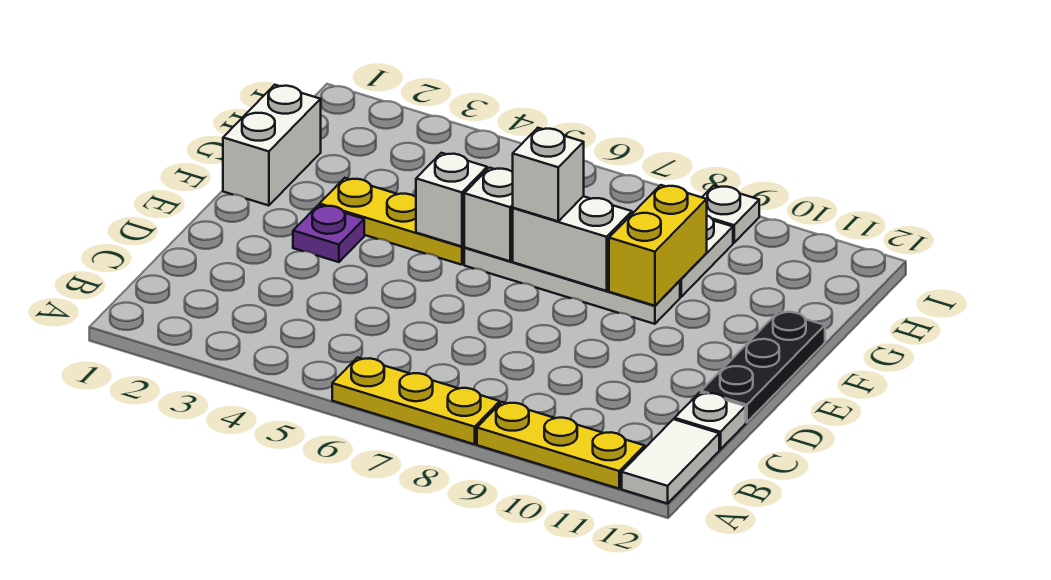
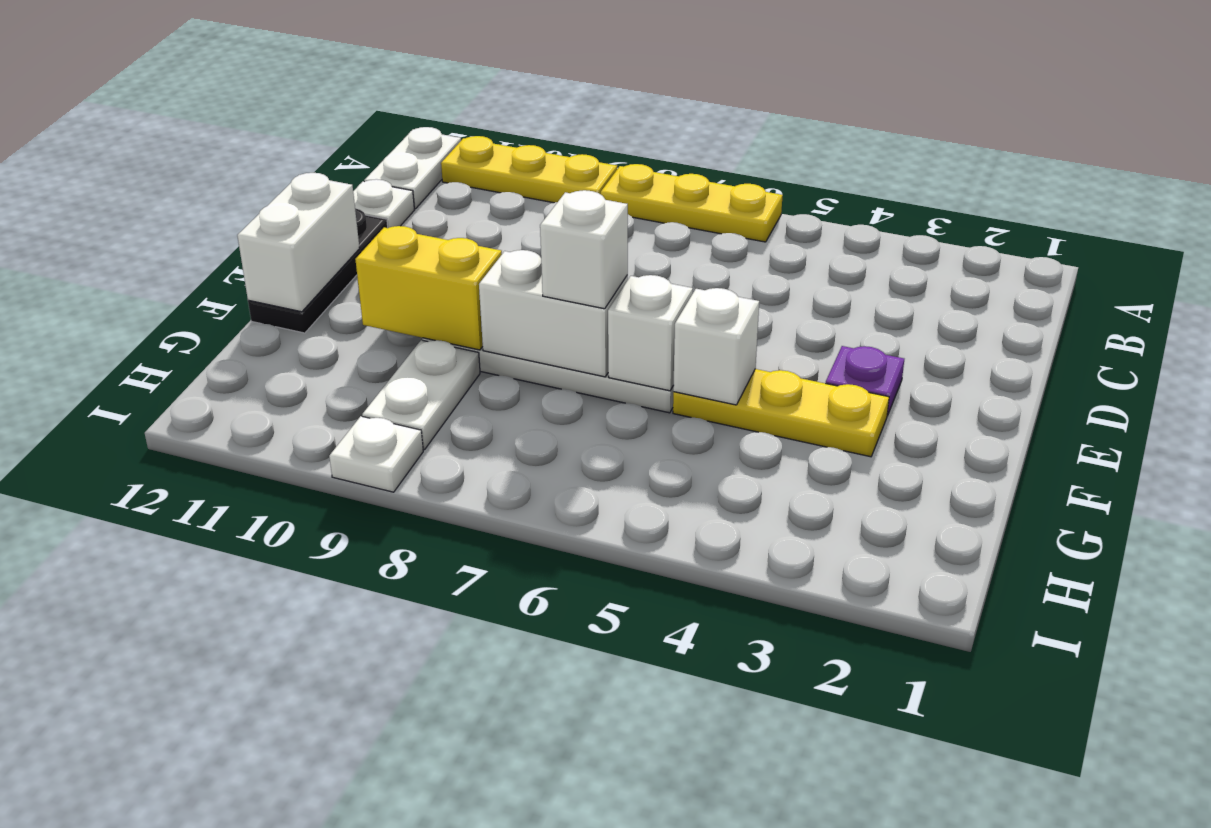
white tile A12:B12 level 1 -> white plate A12:B12 level 1
white brick F1:G1 level 1 -> white brick E12:F12 level 2
yellow brick F9:G9 level 2 -> yellow brick F9:F10 level 2

